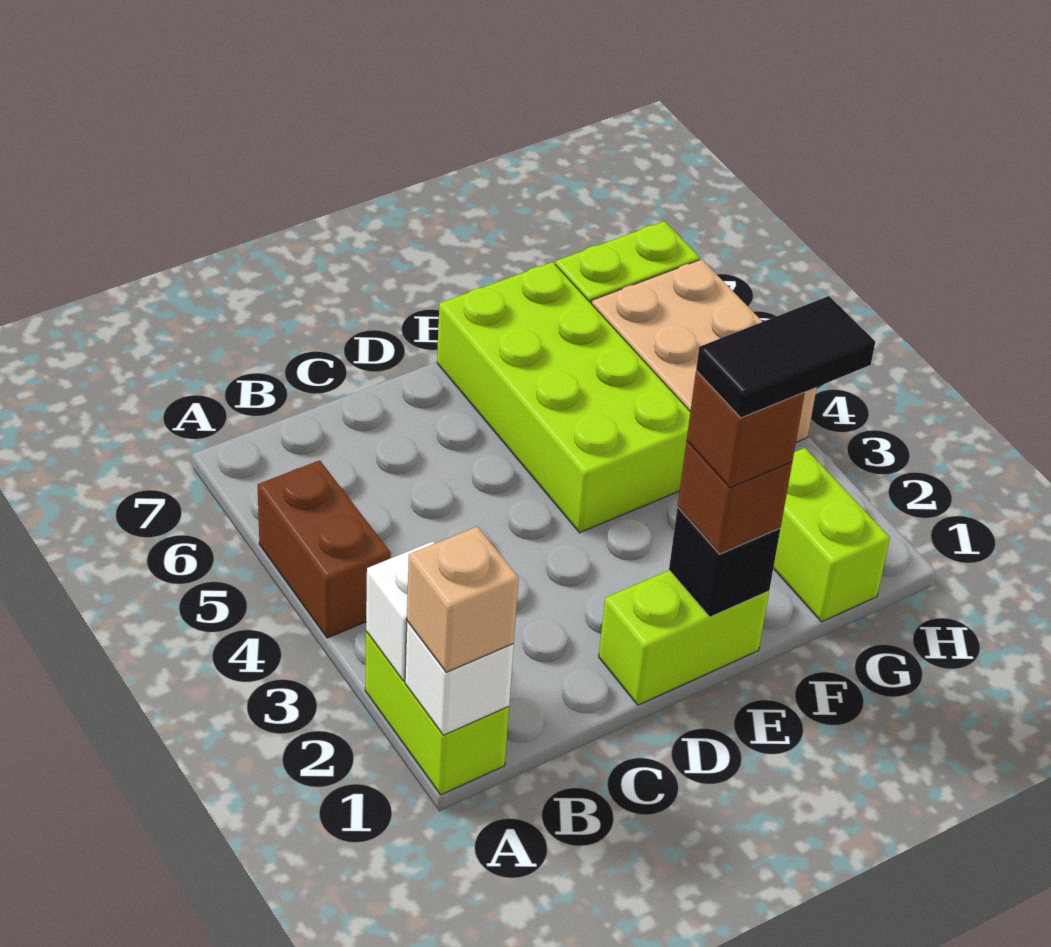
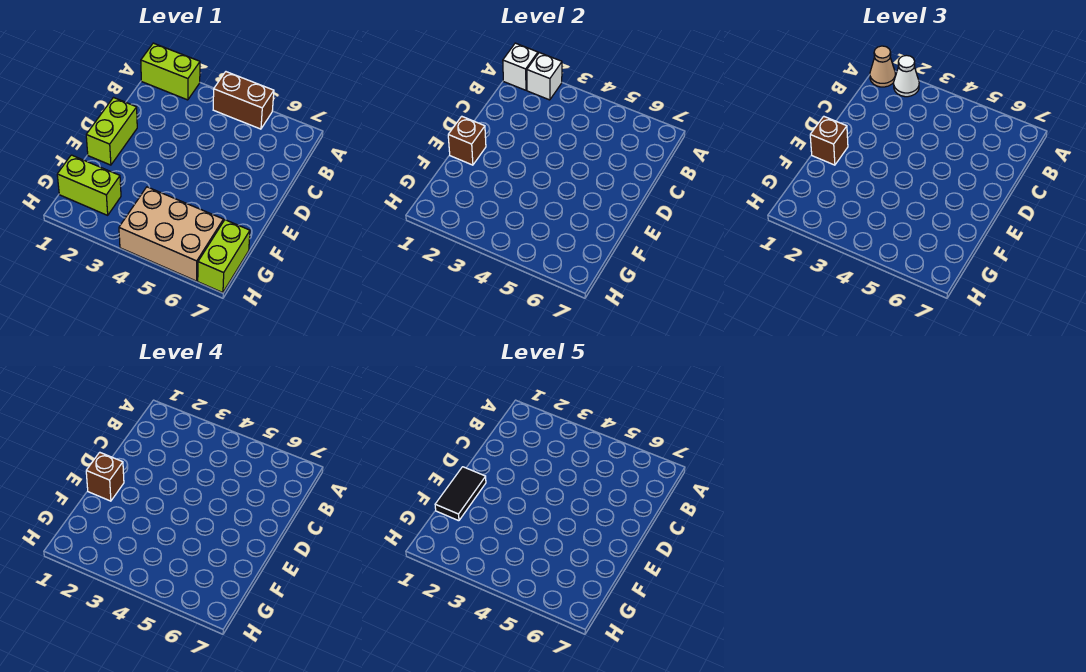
tan brick A1 level 3 -> tan cone A1 level 3
none -> white cone A2 level 3
black brick E1 level 2 -> brown brick E1 level 2
lime brick E4:F7 level 1 -> none

